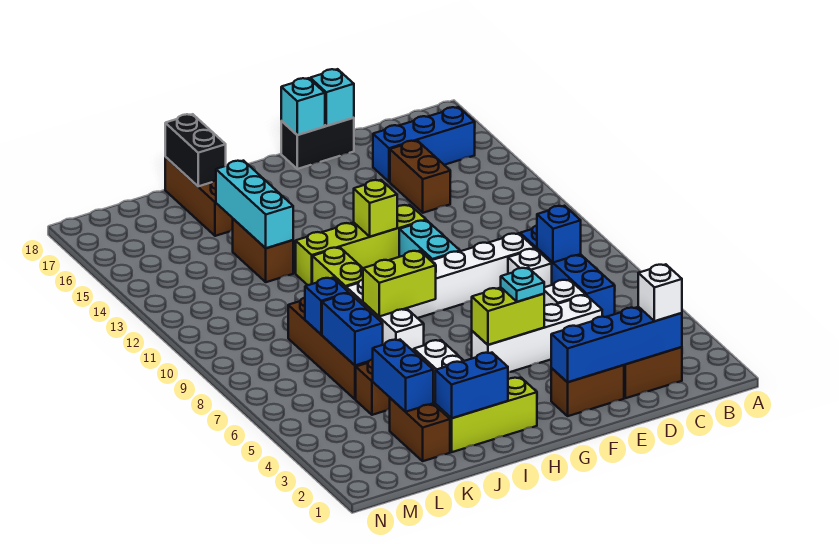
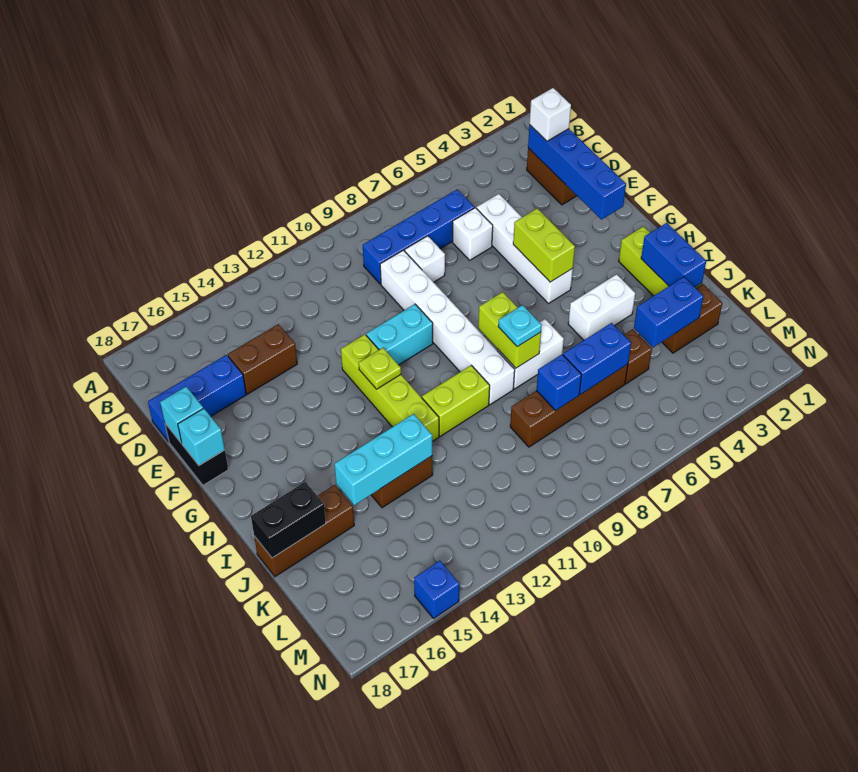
blue brick B16:D16 level 1 -> blue brick D16:D18 level 1
blue brick C8 level 2 -> blue brick N15 level 1
brown brick E2:F2 level 1 -> none
cyan plate F5 level 3 -> cyan plate I8 level 3
lime brick G12 level 2 -> lime plate G12 level 2

